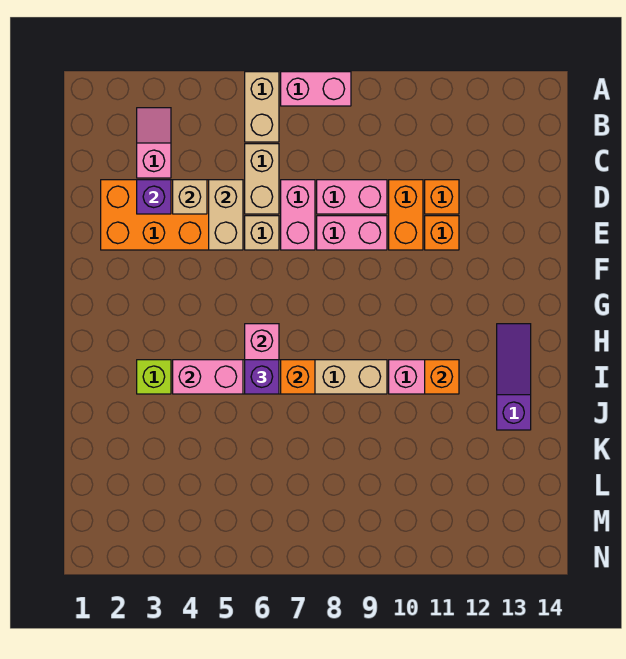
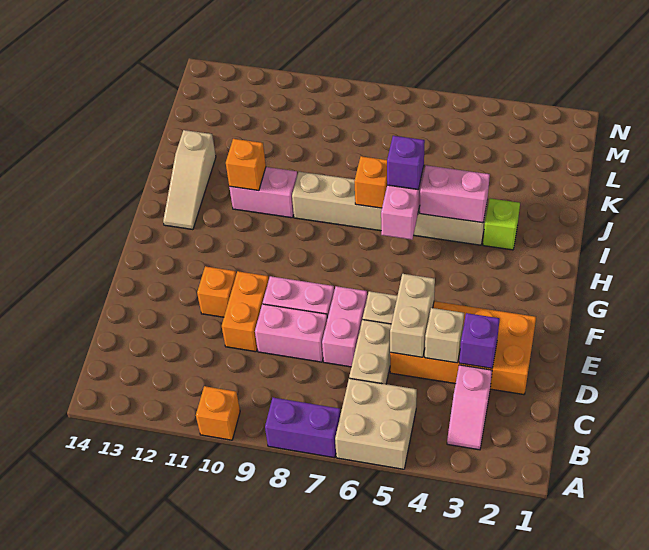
tan brick A6:B6 level 1 -> tan brick A5:B6 level 1
pink brick A7:A8 level 1 -> purple brick A7:A8 level 1
orange brick D11 level 1 -> orange brick A10 level 1
purple slope H13:J13 level 1 top J -> tan slope H13:J13 level 1 top J

